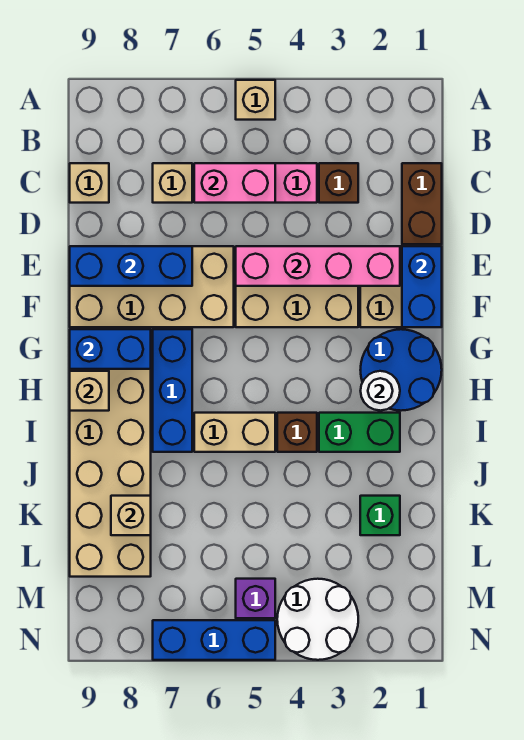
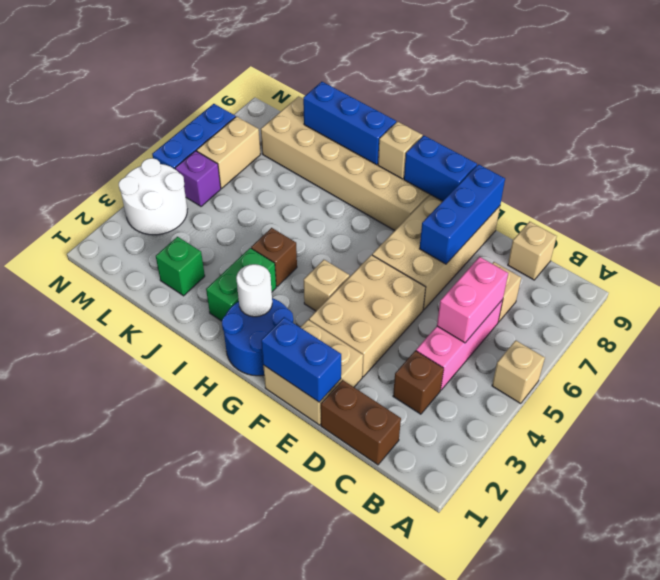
pink brick E2:E5 level 2 -> none
blue brick G7:I7 level 1 -> blue brick I9:K9 level 2
blue brick G8:G9 level 2 -> blue brick F9:G9 level 2
tan brick I5:I6 level 1 -> tan brick M6:M7 level 1
tan brick K8 level 2 -> tan brick G4 level 1

